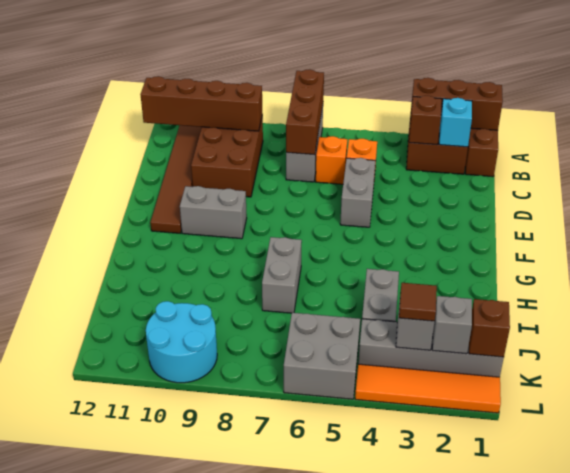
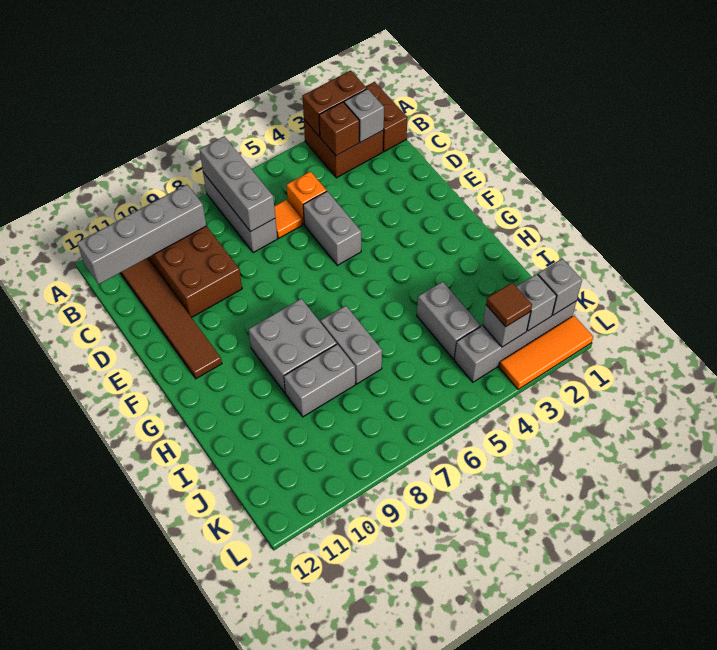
brown brick A1:A3 level 2 -> brown brick A2:A3 level 2
brown brick A7:C7 level 2 -> grey brick A7:C7 level 2
cyan brick B2 level 2 -> grey brick B2 level 2
brown brick B9:B12 level 2 -> grey brick B9:B12 level 2
orange brick C6 level 1 -> orange tile C6 level 1
grey brick F9:F10 level 1 -> grey brick I8:I9 level 1
brown brick K1 level 2 -> grey brick K1 level 2
grey brick K5:L6 level 1 -> grey brick G8:H9 level 1
cyan round brick K9:L10 level 1 -> none
orange tile L1:L4 level 1 -> orange tile L1:L3 level 1

